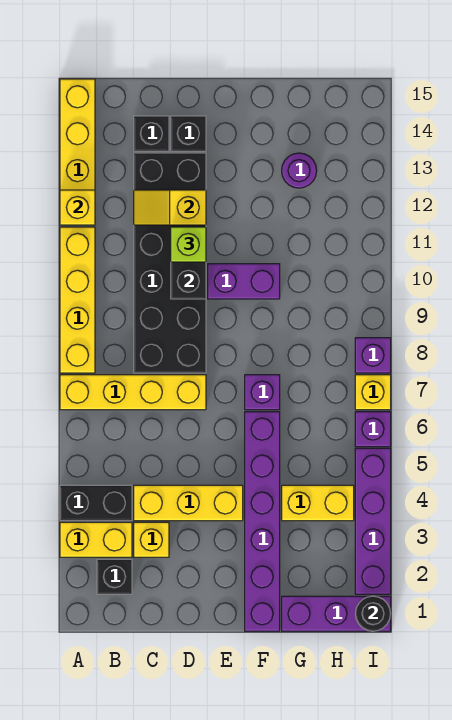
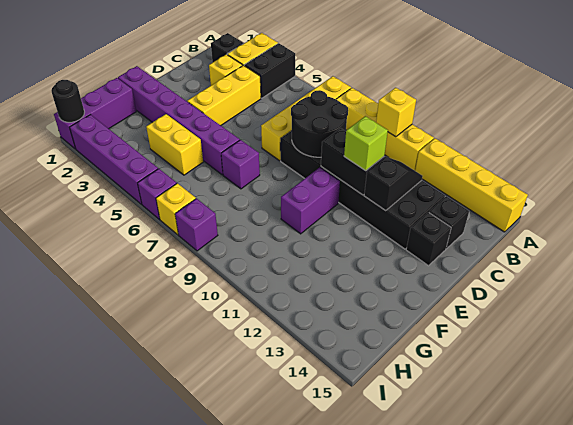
yellow brick A12 level 2 -> yellow brick A10 level 2
none -> black round brick C8:D9 level 2
yellow slope C12:D12 level 2 top D -> black slope C12:D12 level 2 top D
yellow brick G4:H4 level 1 -> yellow brick G4:G5 level 1
purple round brick G13 level 1 -> none

